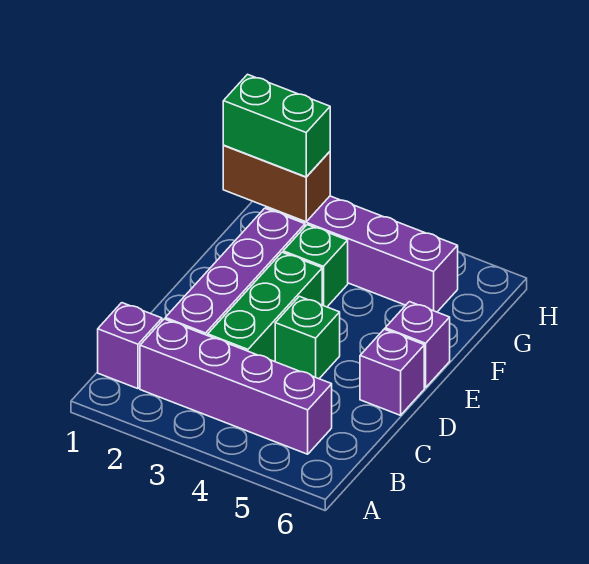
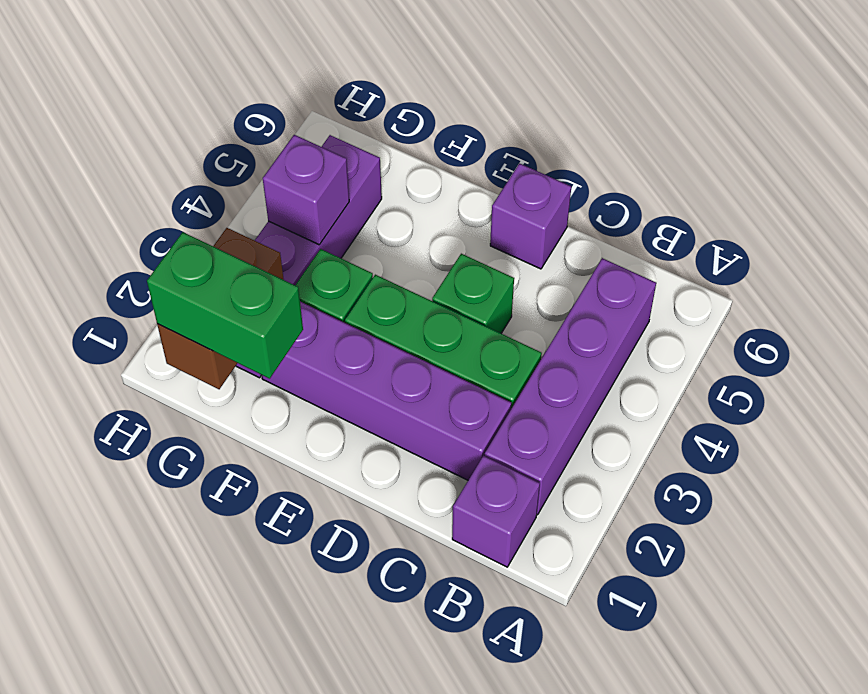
purple brick E6 level 1 -> purple brick G4 level 2
green brick G1:G2 level 3 -> green brick F1:G1 level 3

